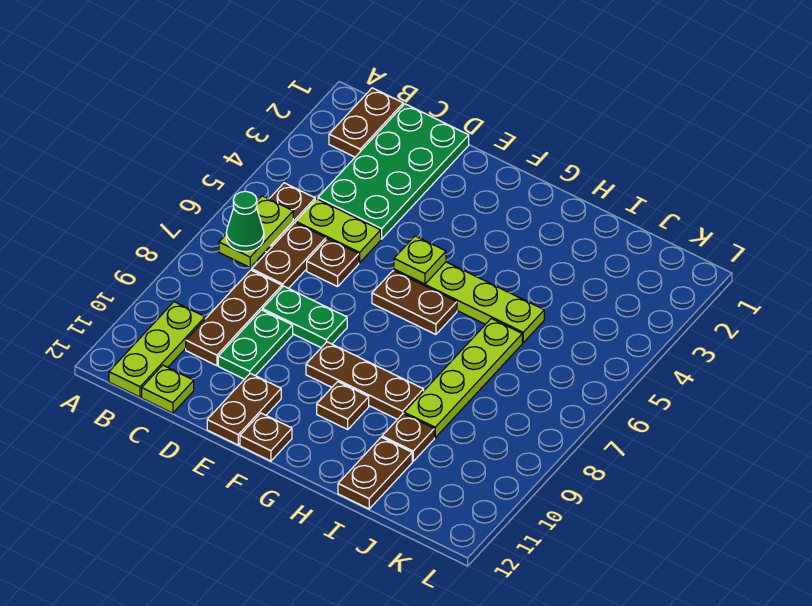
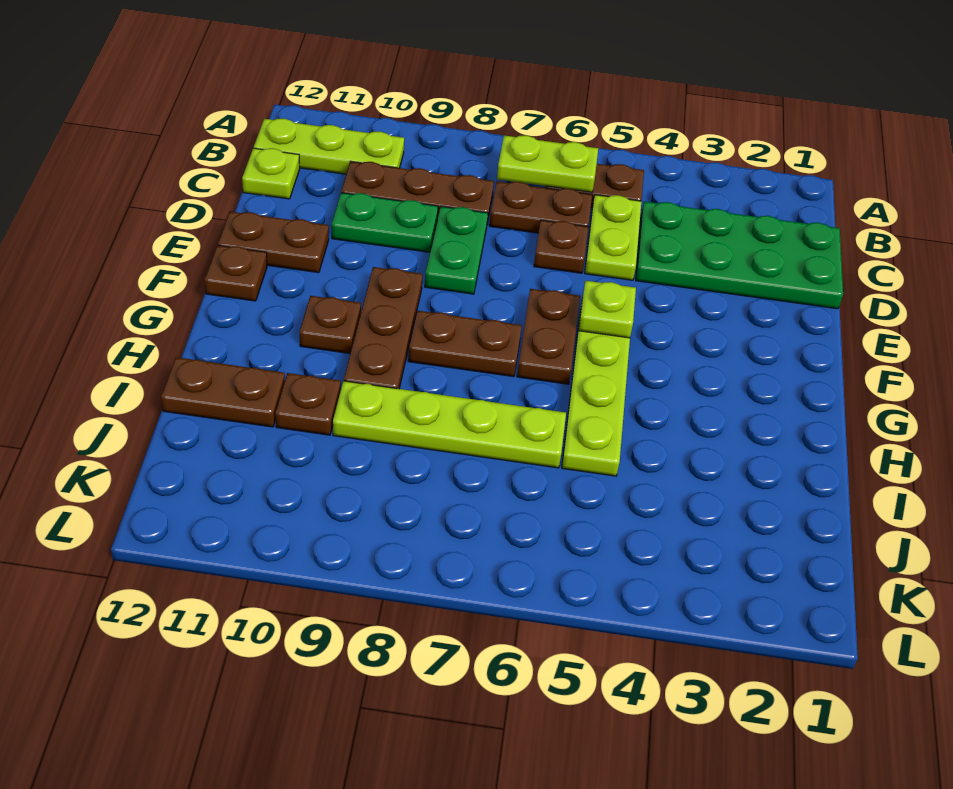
brown plate B1:B2 level 1 -> brown plate G7:G8 level 1
green cone B7 level 3 -> none

